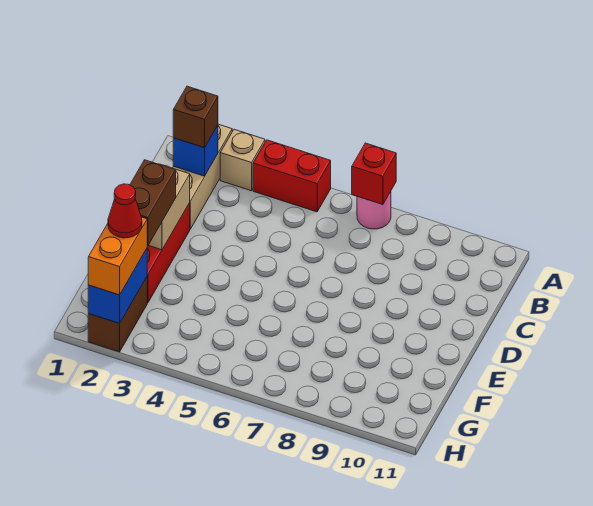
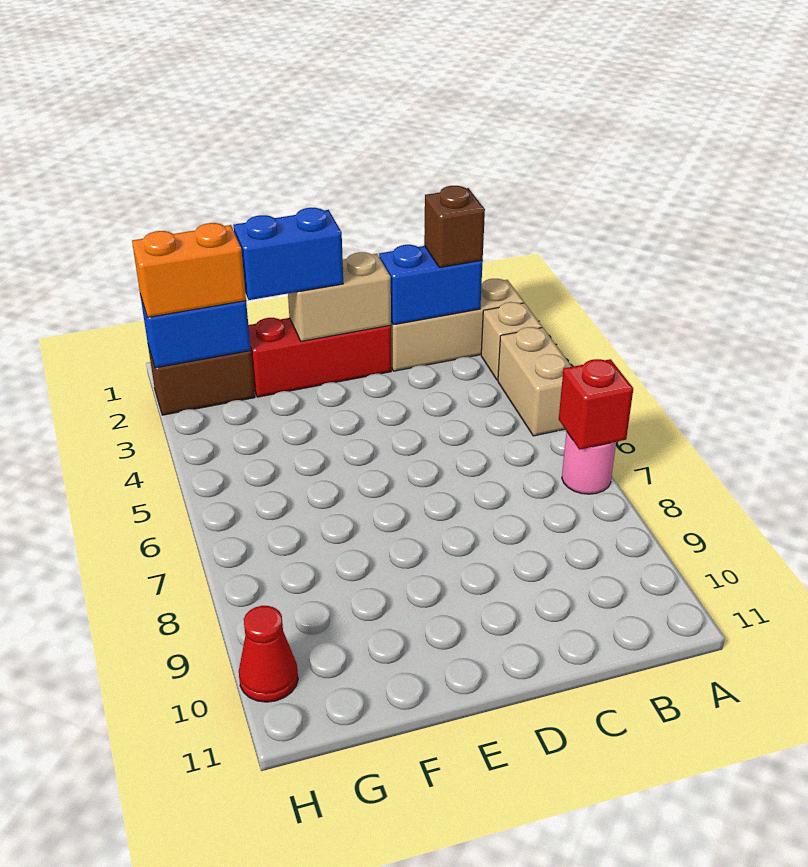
red brick A4:A5 level 1 -> tan brick A4:A5 level 1
blue brick B2 level 2 -> blue brick B2:C2 level 2
brown brick E2:F2 level 3 -> blue brick E2:F2 level 3
red cone G2 level 4 -> red cone H10 level 1

